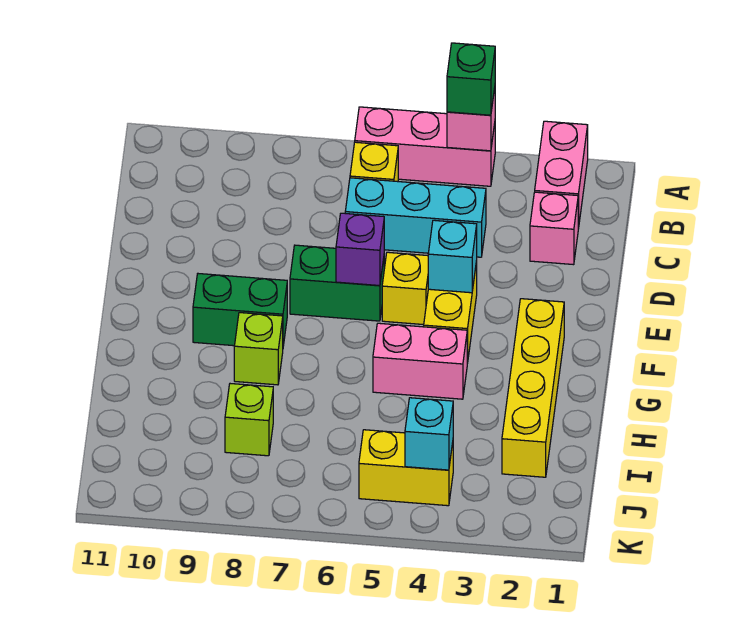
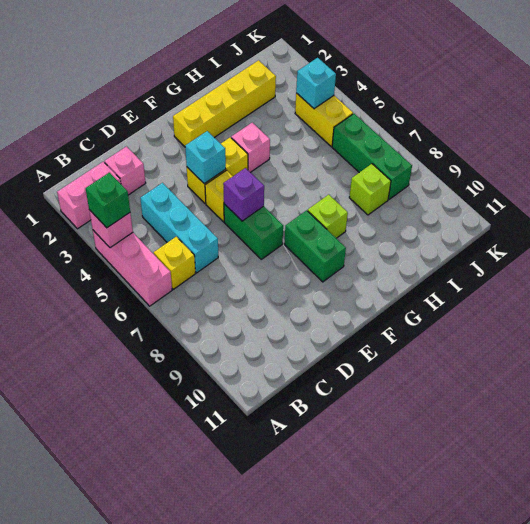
pink brick G4:G5 level 1 -> pink brick G4 level 1
none -> green brick J6:J8 level 1

